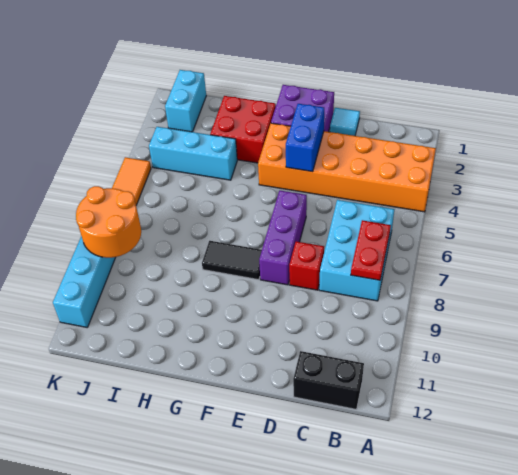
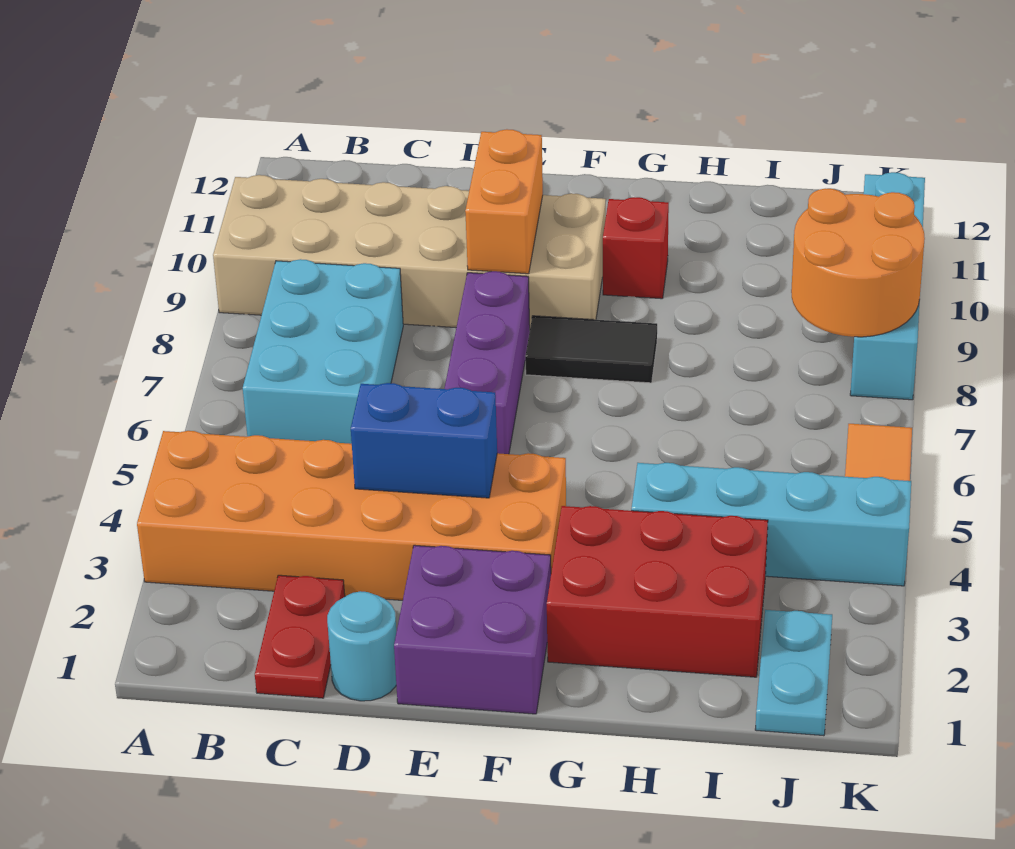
none -> tan brick A9:F10 level 1
red plate B7:B8 level 2 -> red plate C1:C2 level 1
black brick B12:C12 level 1 -> none
cyan tile D1 level 1 -> cyan round brick D1 level 1
red brick D8 level 1 -> red brick G10 level 1
blue brick E3:E4 level 2 -> blue brick D4:E4 level 2
none -> orange brick E9:E10 level 2
red brick G2:H3 level 1 -> red brick G2:I3 level 1
cyan brick H4:J4 level 1 -> cyan brick H4:K4 level 1
cyan brick J1:J2 level 1 -> cyan plate J1:J2 level 1

